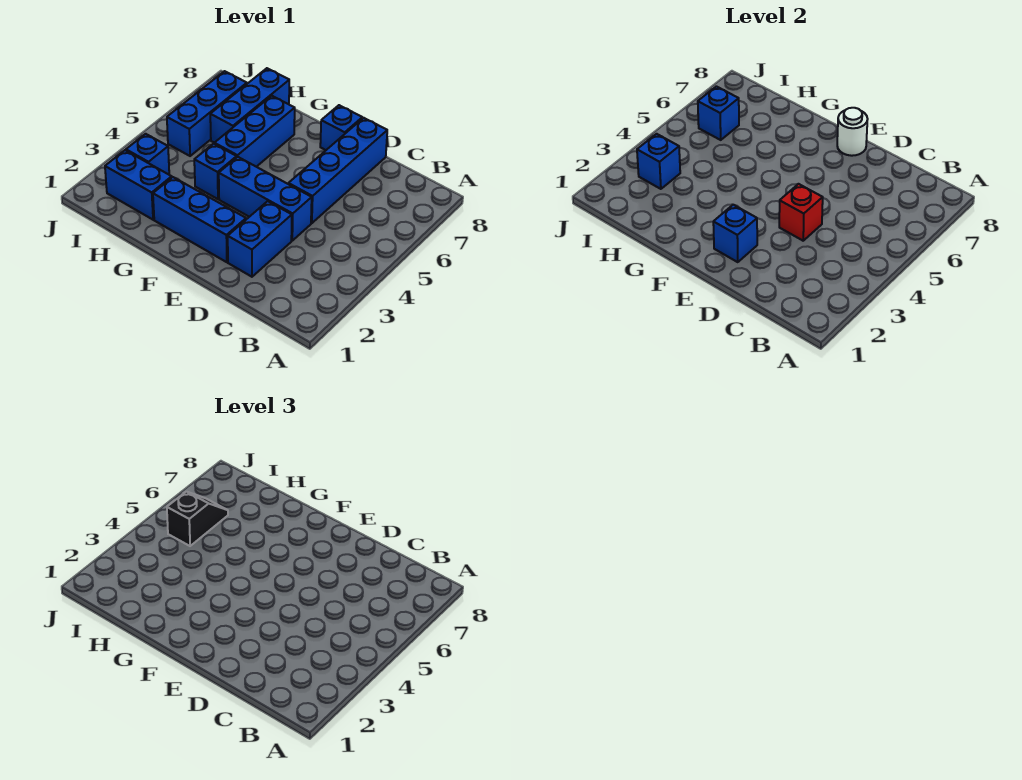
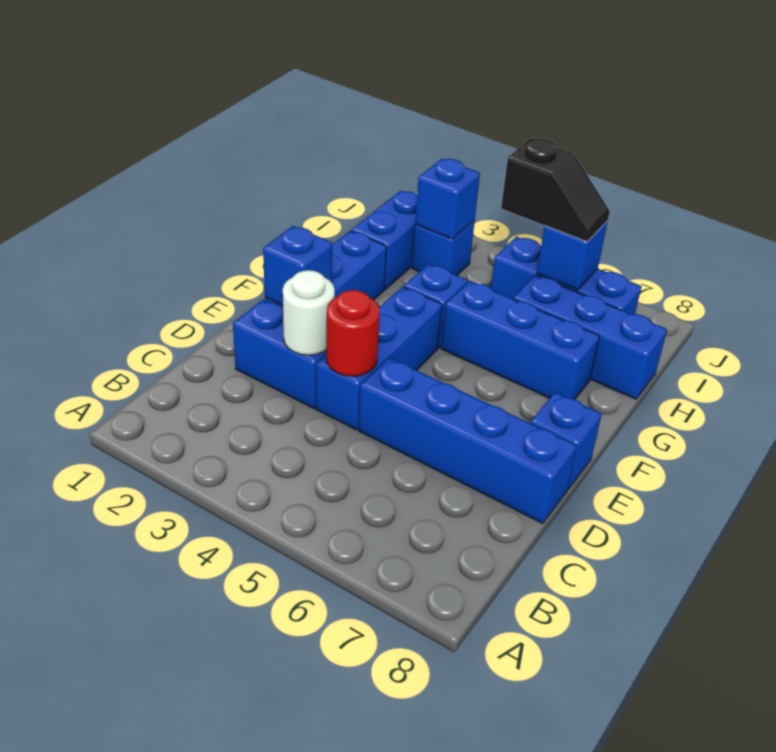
red brick D4 level 2 -> red round brick D4 level 2
white round brick E8 level 2 -> white round brick D3 level 2

